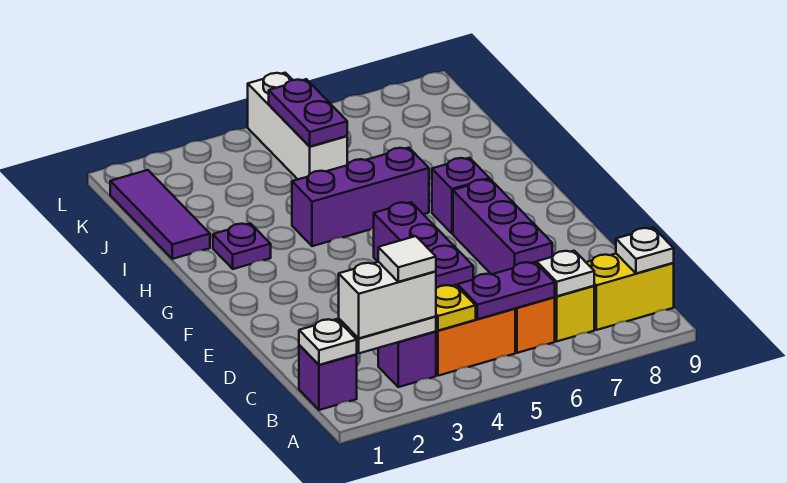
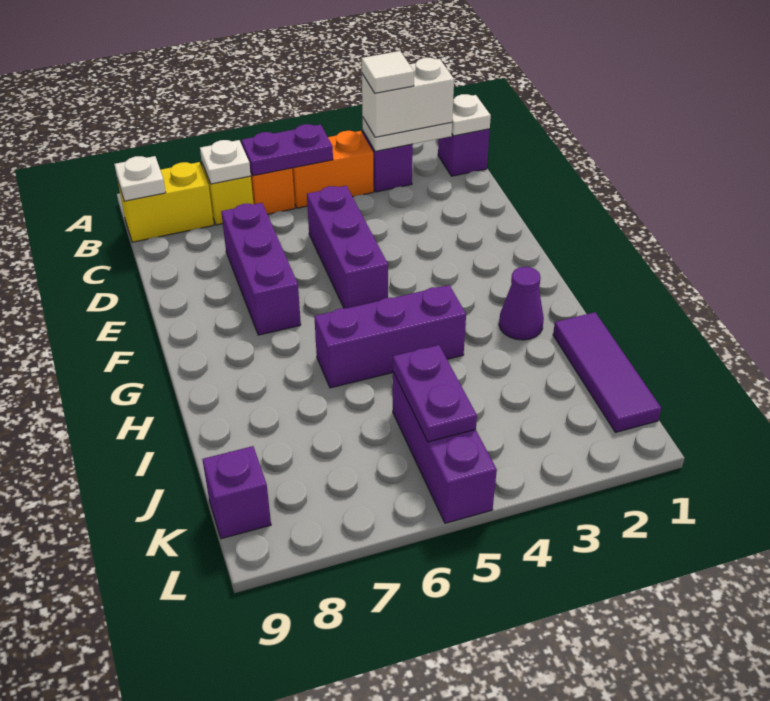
yellow plate B4 level 2 -> none
purple brick G7 level 1 -> purple brick K9 level 1
purple plate H2 level 1 -> purple cone H2 level 1
white brick J5:L5 level 1 -> purple brick J5:L5 level 1

